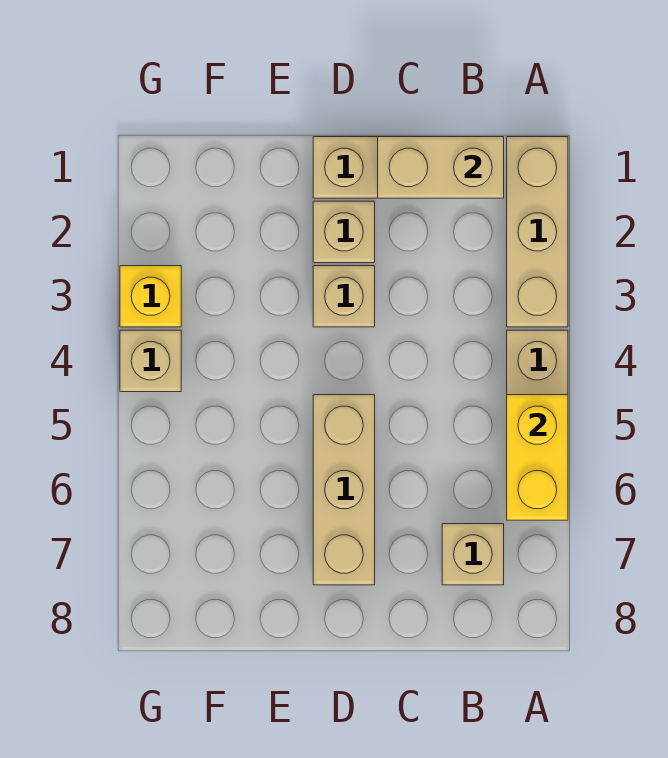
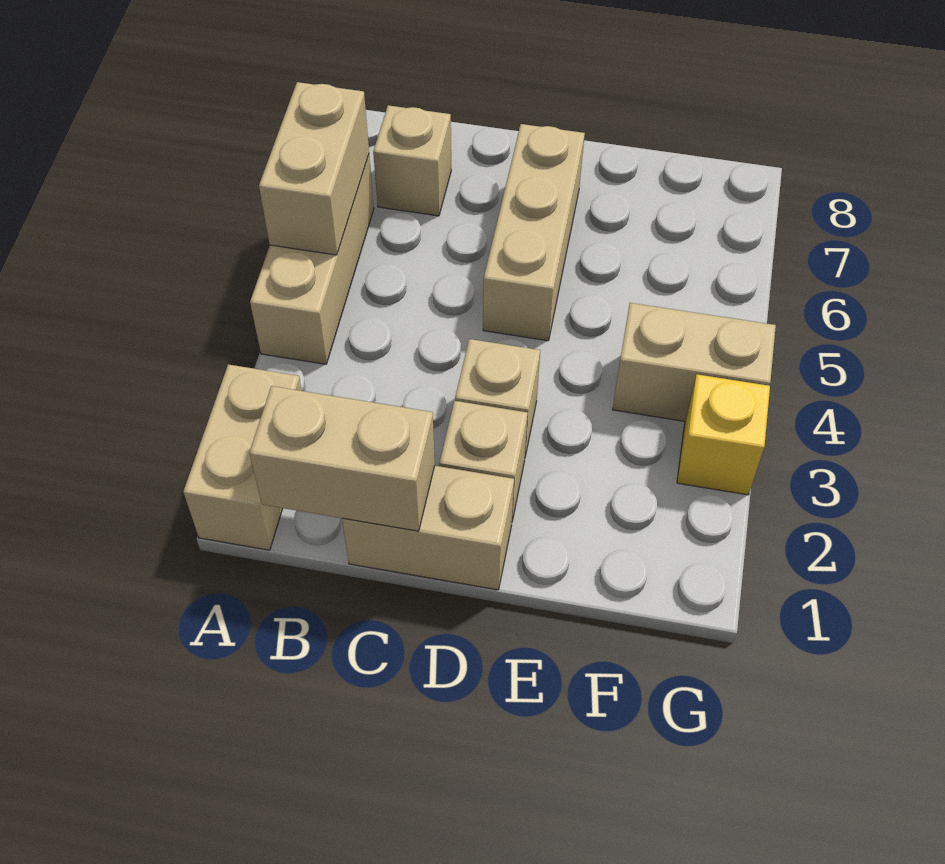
tan brick A1:A3 level 1 -> tan brick A1:A2 level 1
yellow brick A5:A6 level 2 -> tan brick A5:A6 level 2
tan brick G4 level 1 -> tan brick F4:G4 level 1

